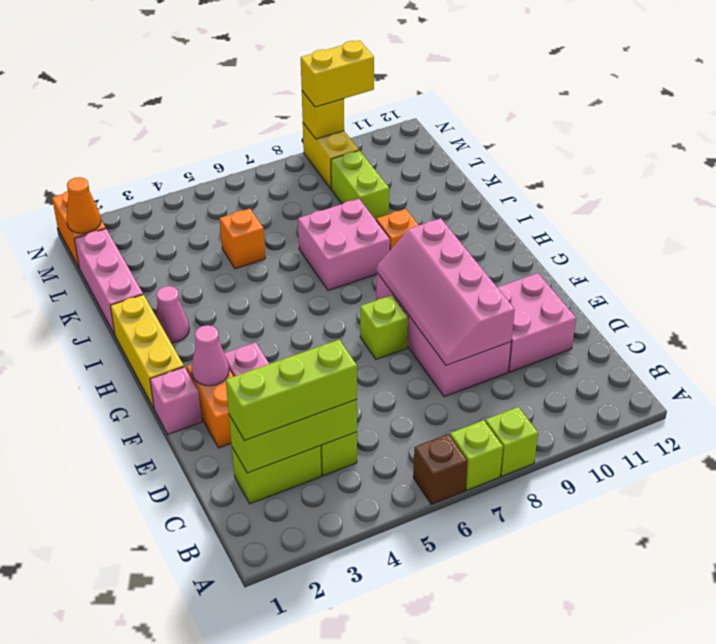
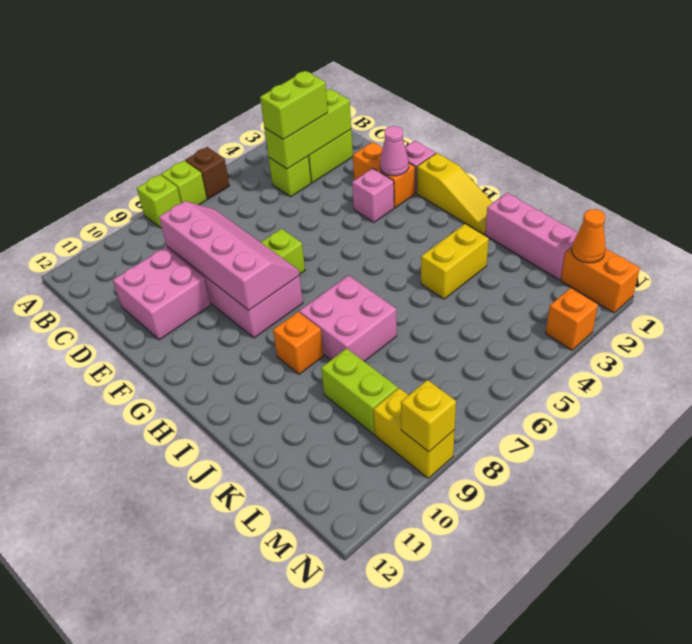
lime brick C2:C4 level 3 -> lime brick C3:C4 level 3
yellow brick G1:I1 level 1 -> yellow slope G1:I1 level 1 top G
pink cone I2 level 1 -> none
orange brick K5 level 1 -> orange brick N3 level 1
yellow brick N9:N10 level 3 -> yellow brick J3:J4 level 1

